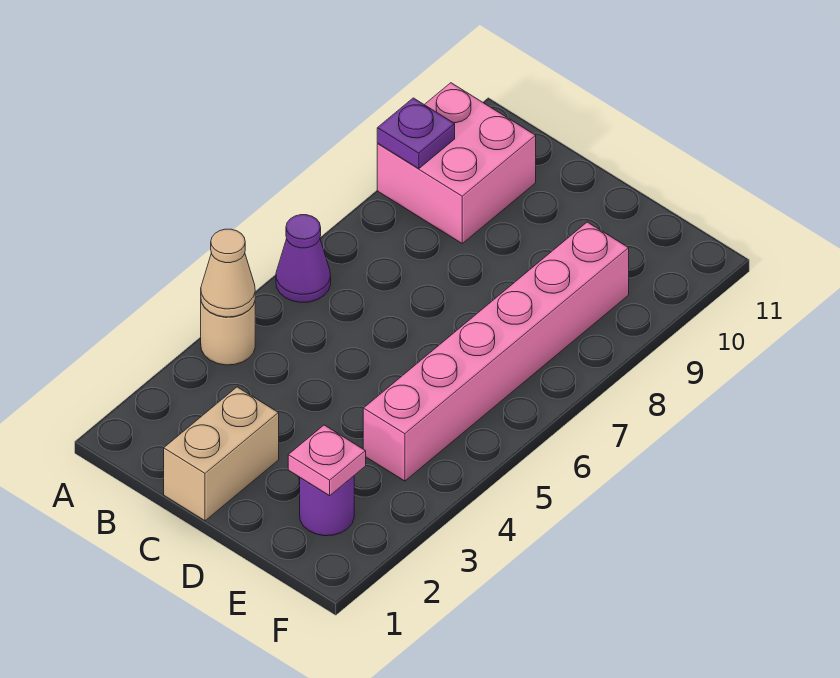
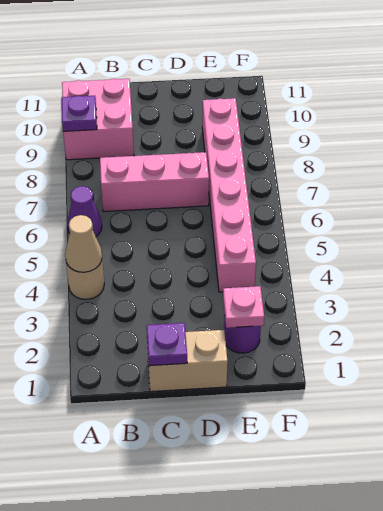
none -> pink brick B7:D7 level 1
tan brick C1:C2 level 1 -> tan brick C1:D1 level 1
none -> purple plate C1 level 2

